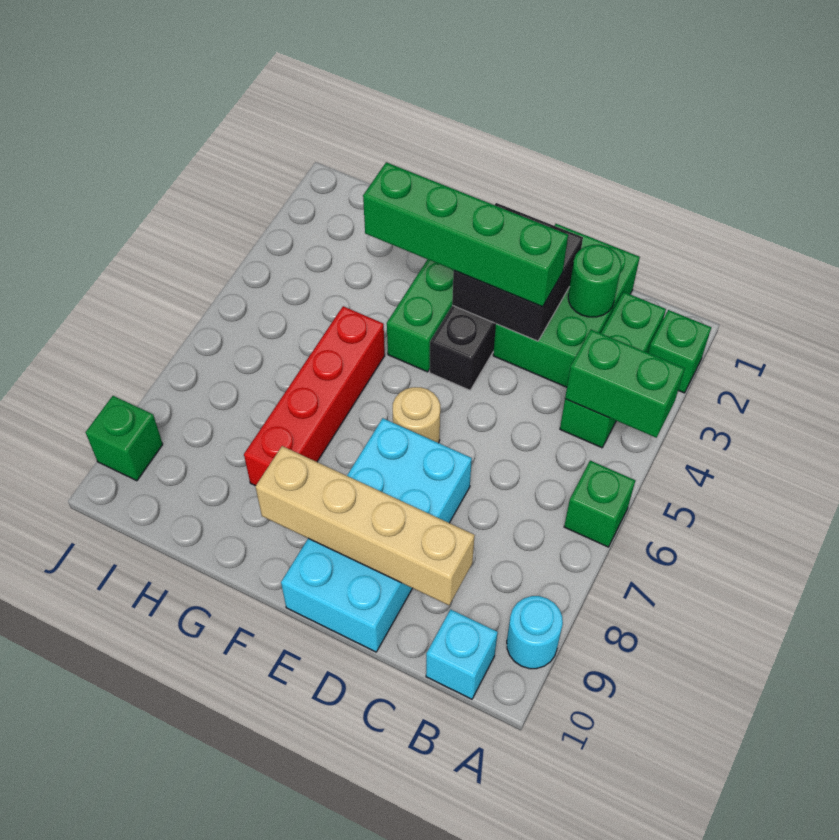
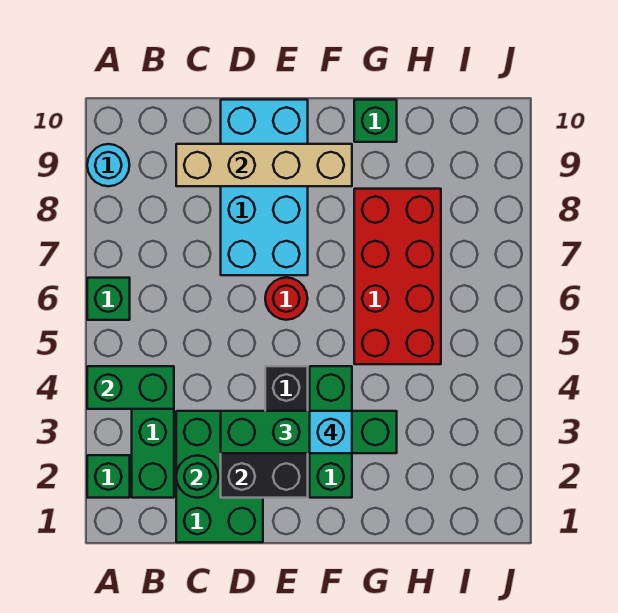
cyan brick B10 level 1 -> cyan brick F3 level 4
tan round brick E6 level 1 -> red round brick E6 level 1
red brick G5:G8 level 1 -> red brick G5:H8 level 1
green brick J9 level 1 -> green brick G10 level 1

